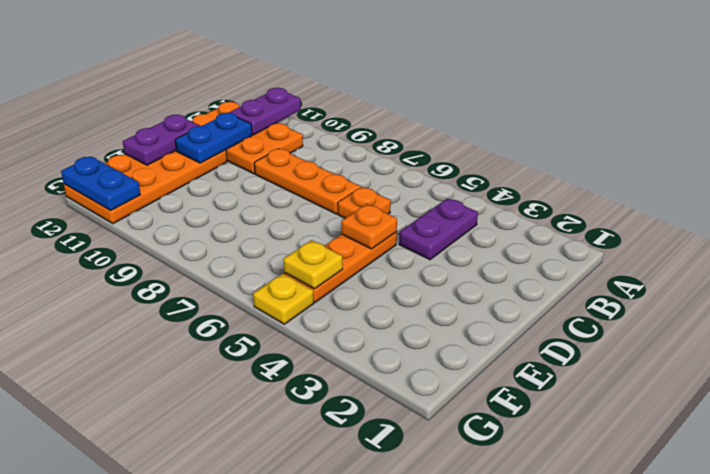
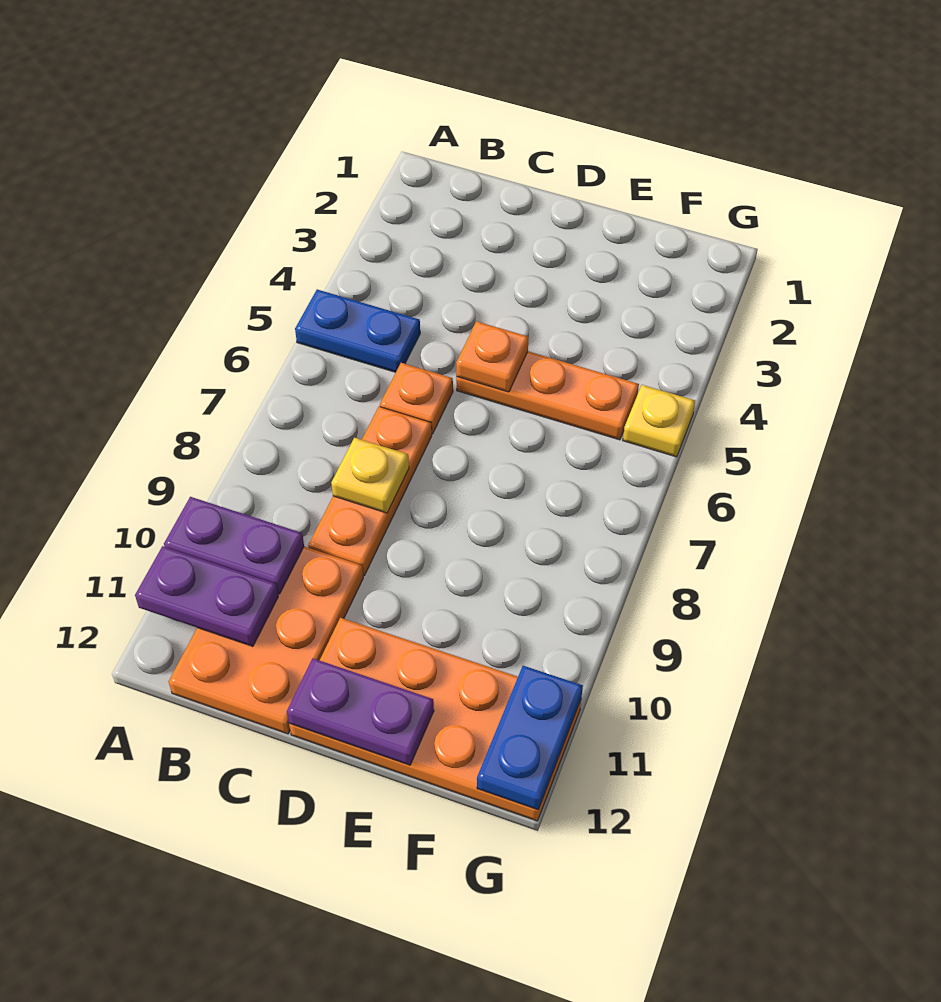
purple plate B4:C4 level 1 -> purple plate A10:B10 level 2
blue plate C11:D11 level 2 -> blue plate A5:B5 level 1
yellow plate F5 level 2 -> yellow plate C8 level 2

